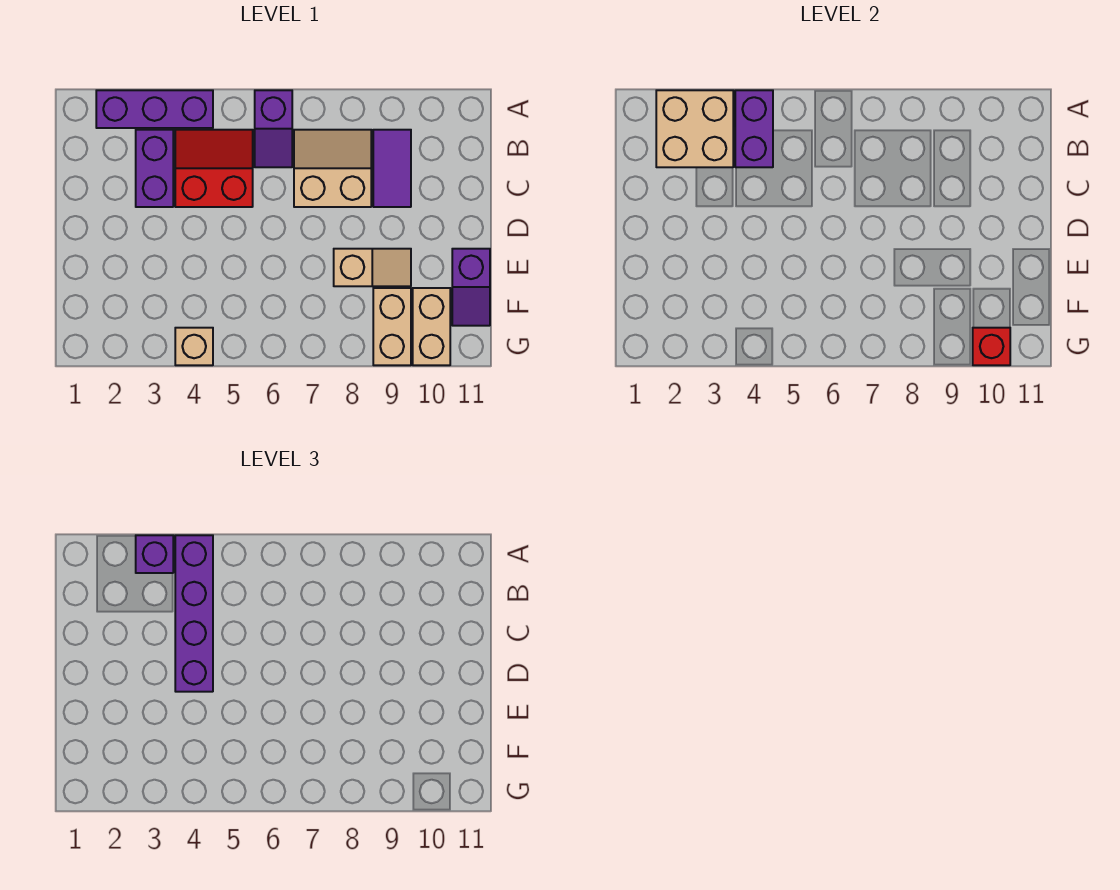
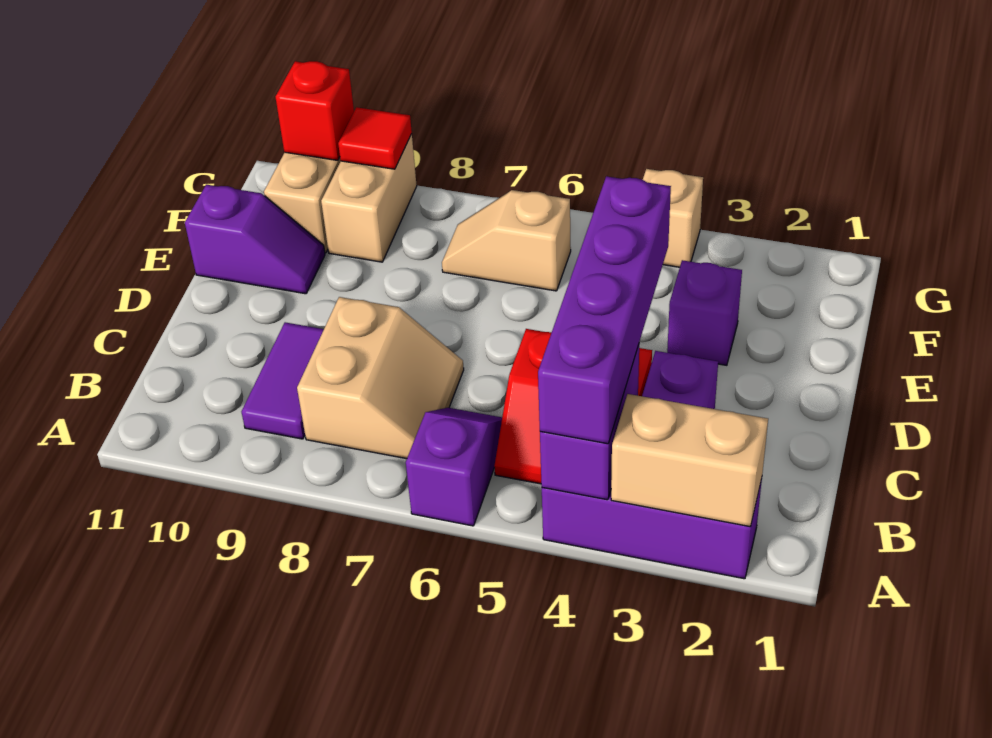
tan brick A2:B3 level 2 -> tan brick A2:A3 level 2
purple brick A3 level 3 -> purple brick E3 level 1
tan slope B7:C8 level 1 top C -> tan slope B7:C8 level 1 top 8
tan slope E8:E9 level 1 top 8 -> tan slope F6:F7 level 1 top 6
purple slope E11:F11 level 1 top E -> purple slope E10:E11 level 1 top 11
none -> red tile G9 level 2

